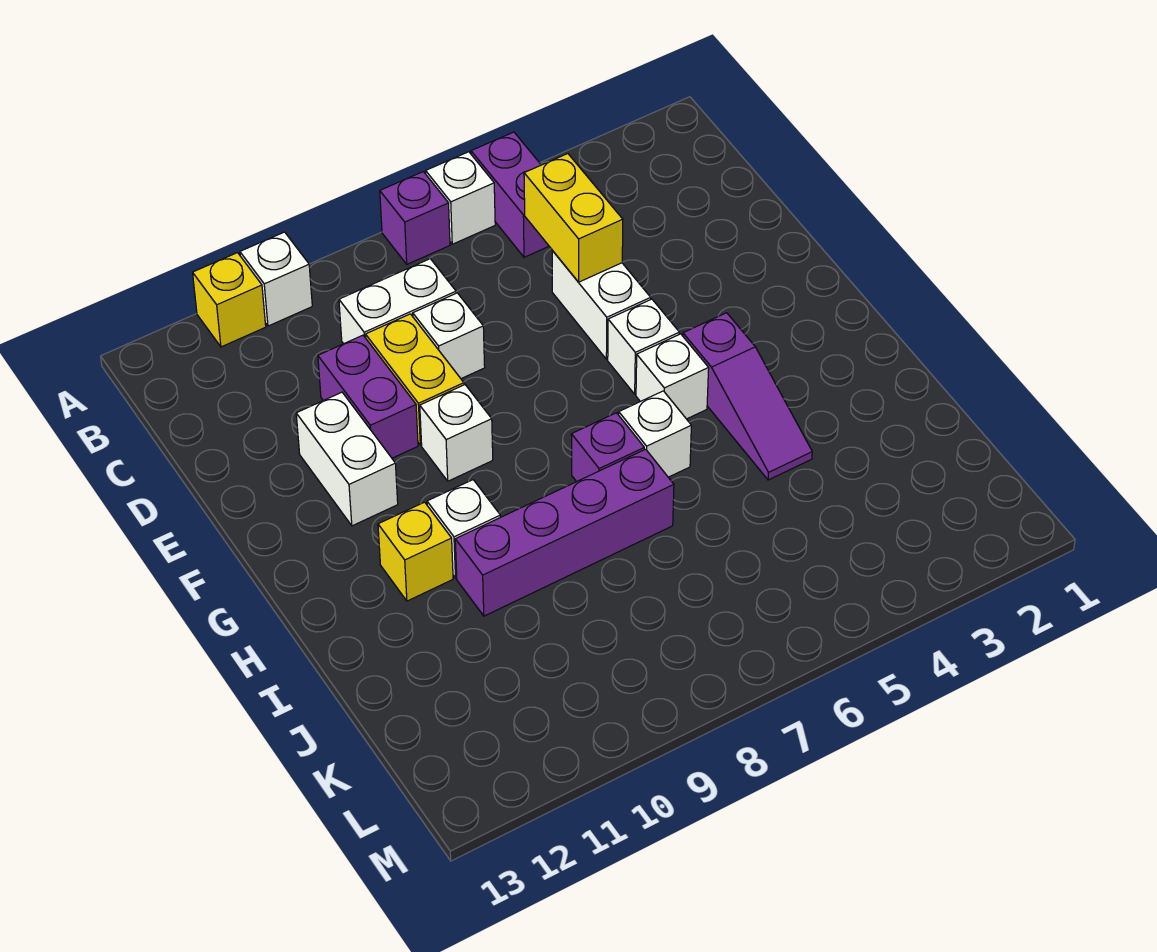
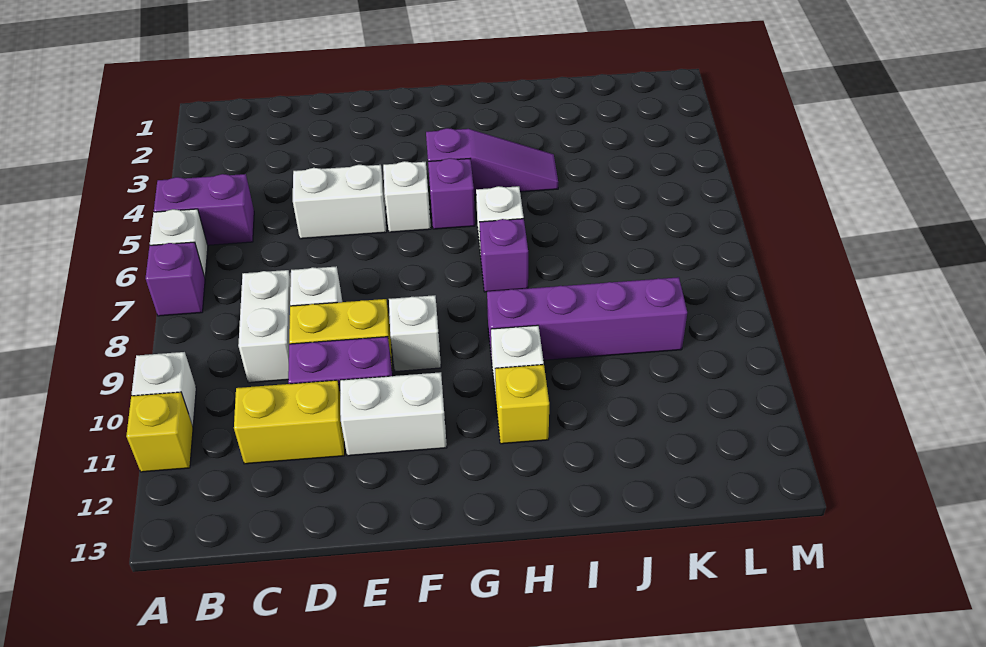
yellow brick C5:D5 level 2 -> yellow brick C11:D11 level 1
white brick G5 level 1 -> purple brick G5 level 1
purple brick I7:I10 level 1 -> purple brick H9:K9 level 1

